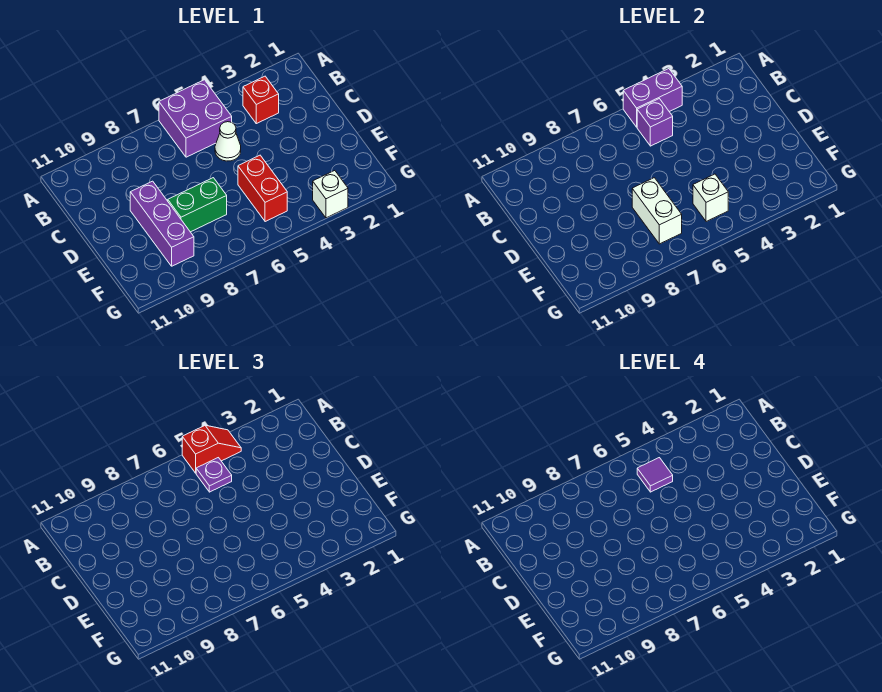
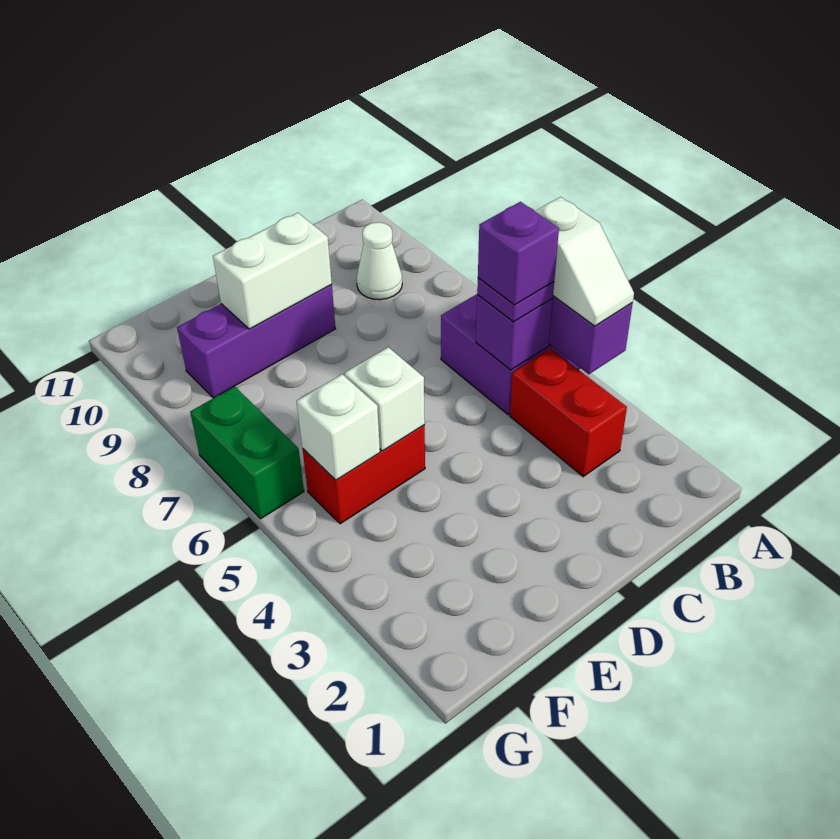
red slope A4:A5 level 3 top 5 -> white slope A4:A5 level 3 top 5
red brick B3 level 1 -> red brick B3:B4 level 1
purple tile B5 level 4 -> purple brick B5 level 4
white cone C5 level 1 -> white cone B9 level 1
green brick E7:E8 level 1 -> green brick G6:G7 level 1
white brick E7:F7 level 2 -> white brick D9:E9 level 2
white brick G3 level 1 -> white brick E5 level 2

